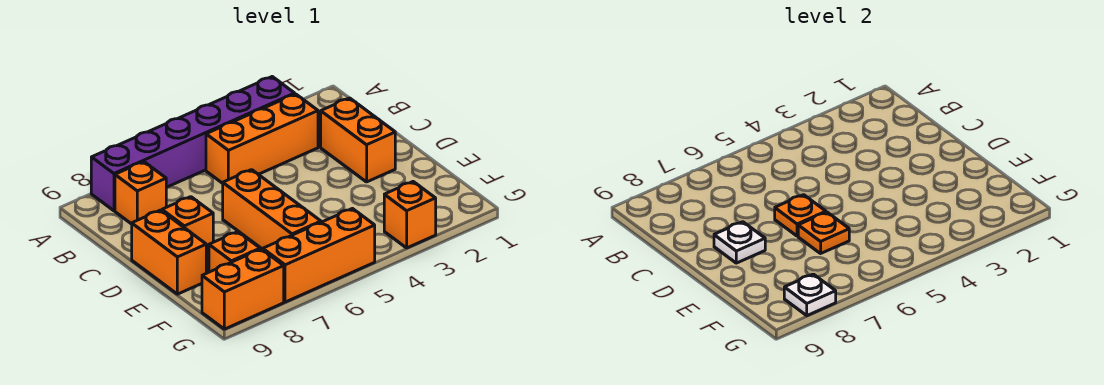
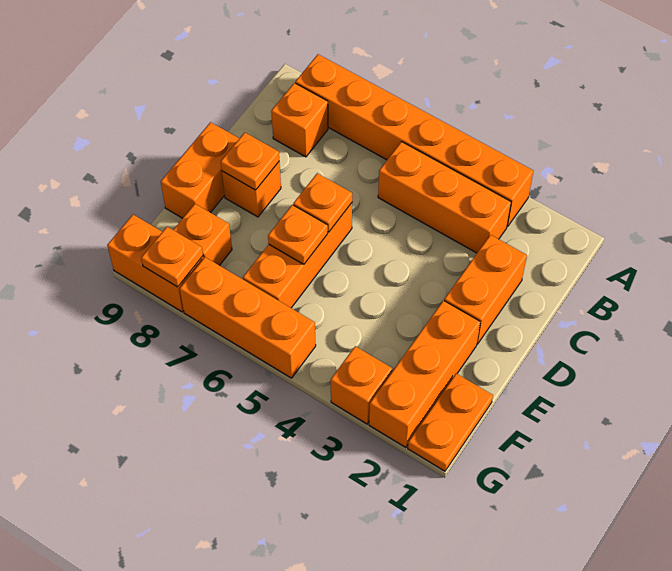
purple brick A3:A8 level 1 -> orange brick A3:A8 level 1
white plate D8 level 2 -> orange plate D8 level 2
none -> orange brick E2:G2 level 1
none -> orange plate F1:G1 level 1
white plate G8 level 2 -> orange plate G8 level 2

